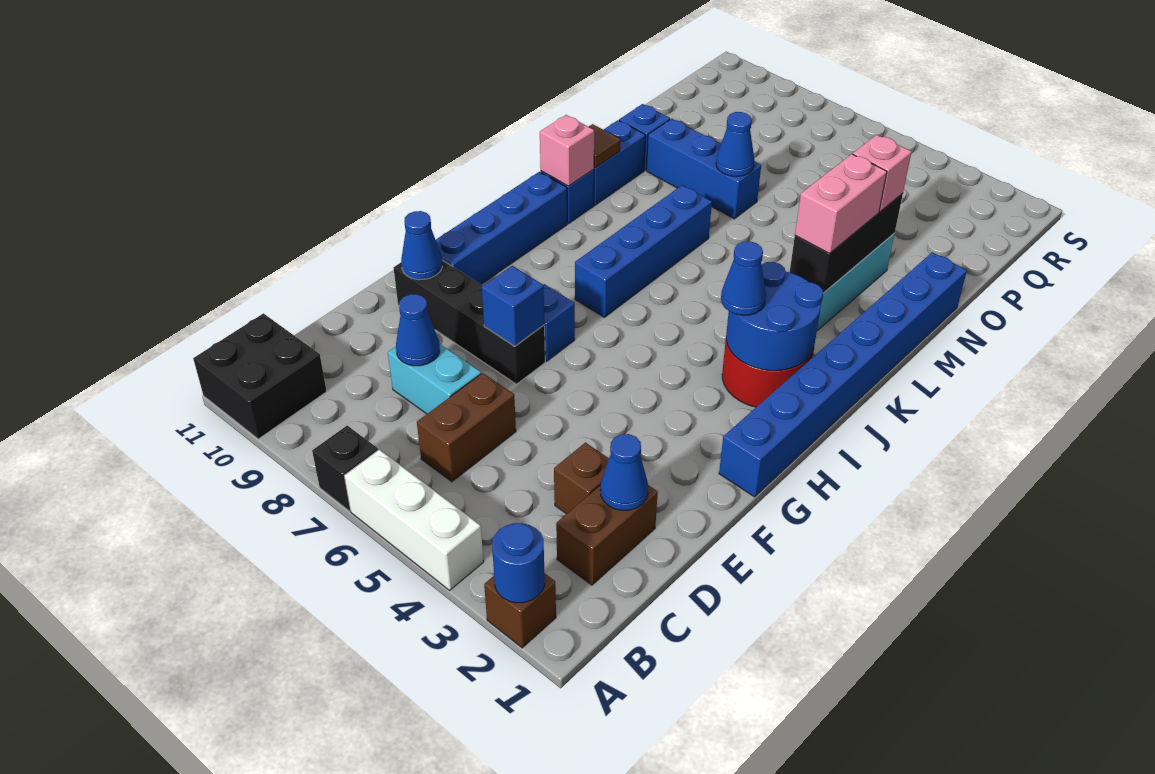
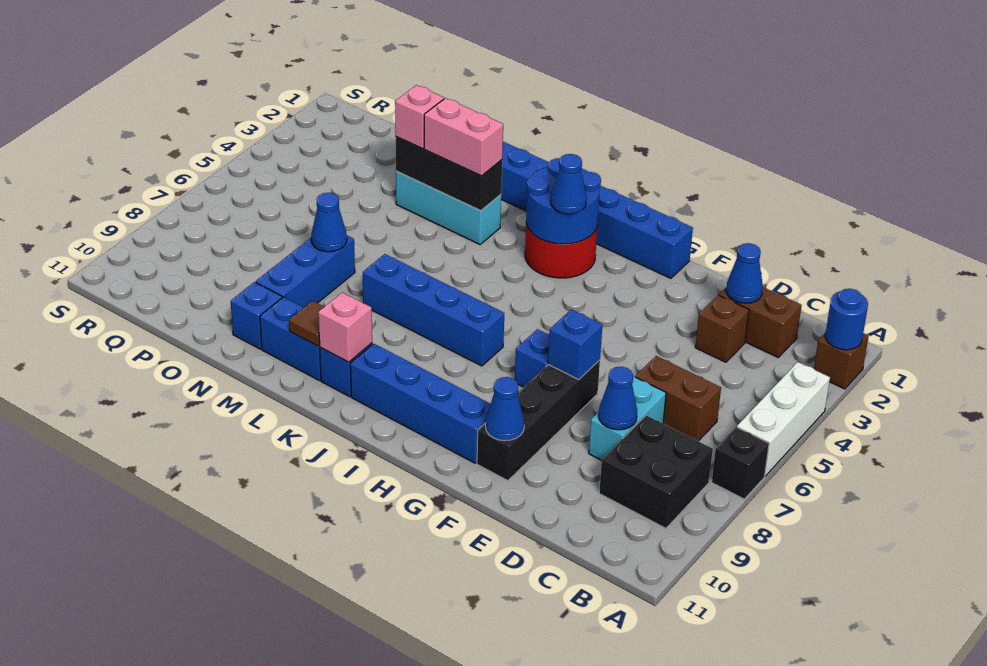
black brick A10:B11 level 1 -> black brick B8:C9 level 1

